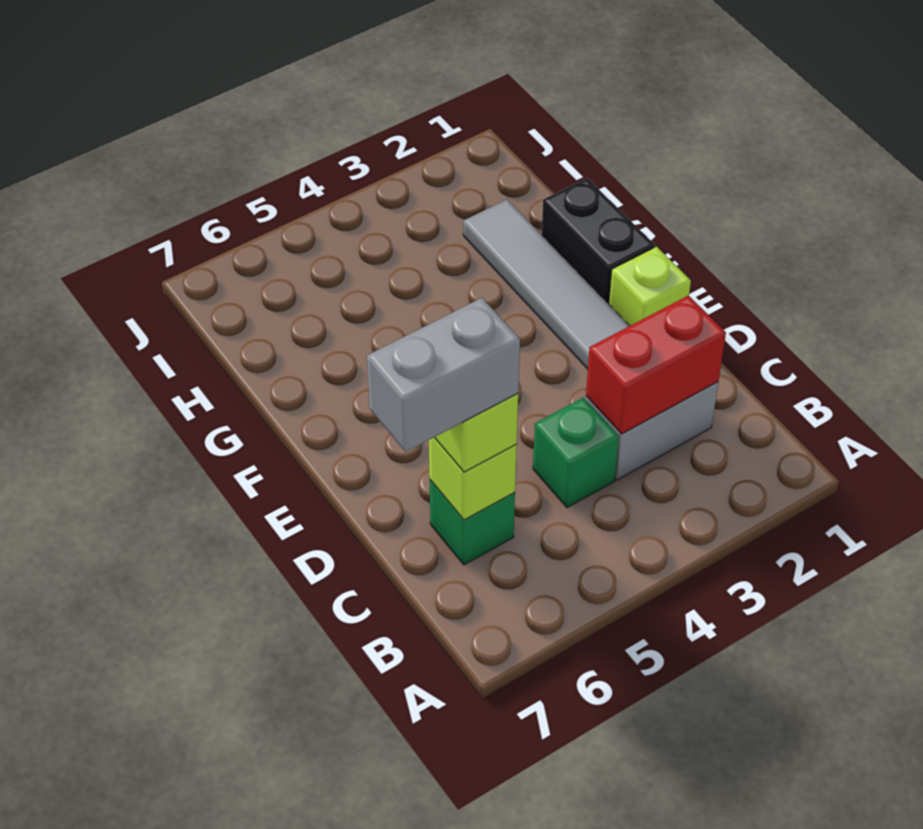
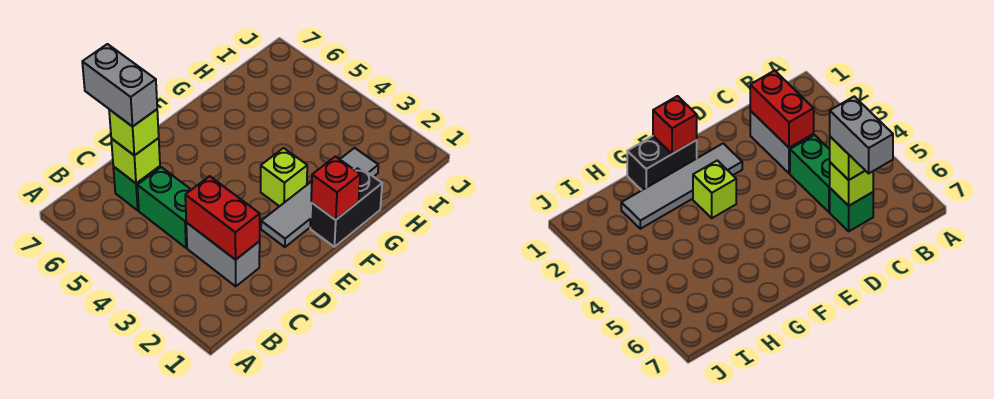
green brick C4 level 1 -> green brick C4:C5 level 1
lime brick E1 level 1 -> lime brick F3 level 1
none -> red brick F1 level 2

